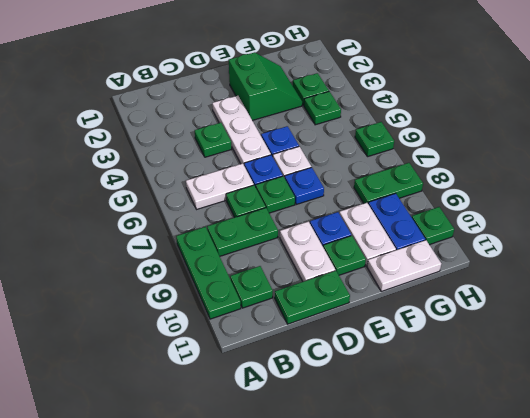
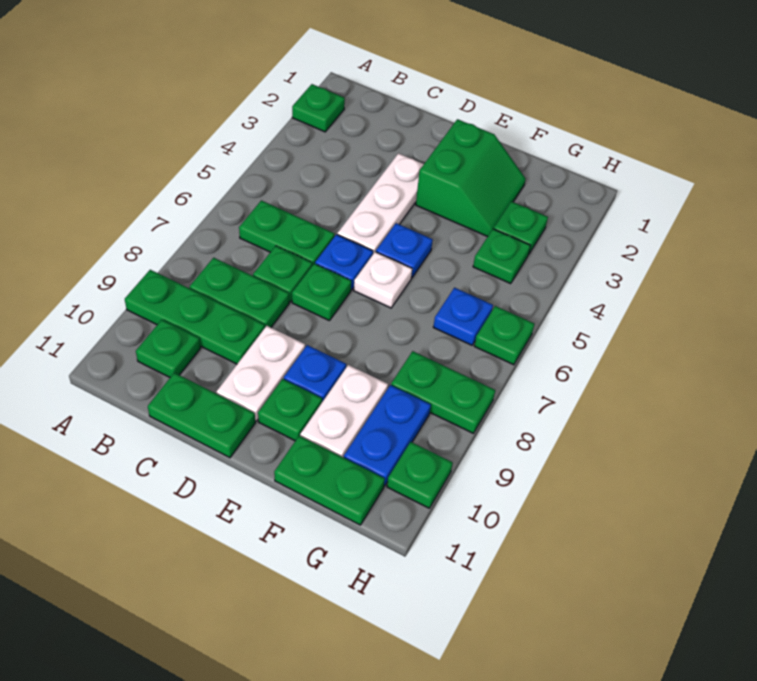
green plate A8:A10 level 1 -> green plate A9:C9 level 1
white plate B6:C6 level 1 -> green plate B6:C6 level 1
green plate C4 level 1 -> green plate A2 level 1
blue plate E7 level 1 -> blue plate G6 level 1
white plate F11:G11 level 1 -> green plate F11:G11 level 1

